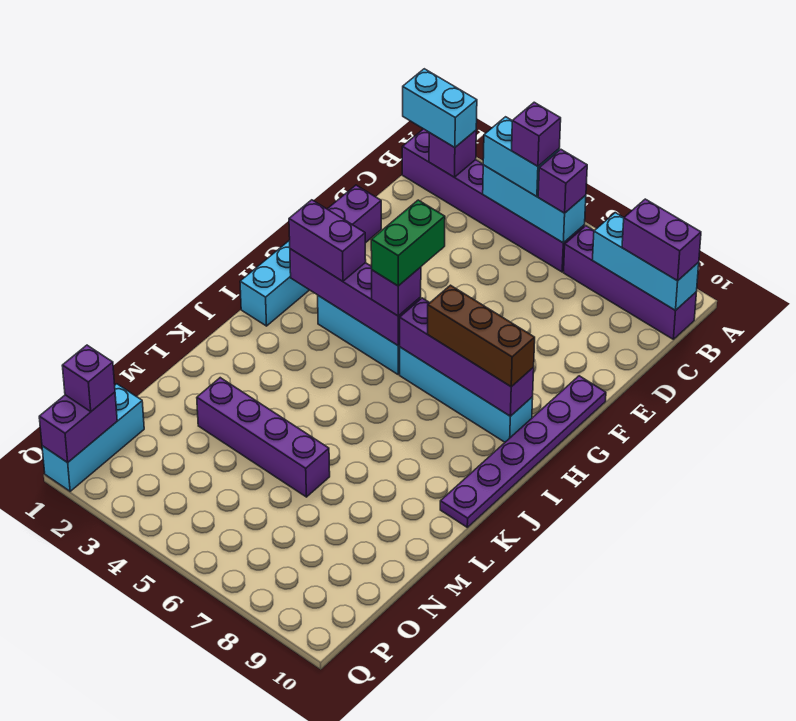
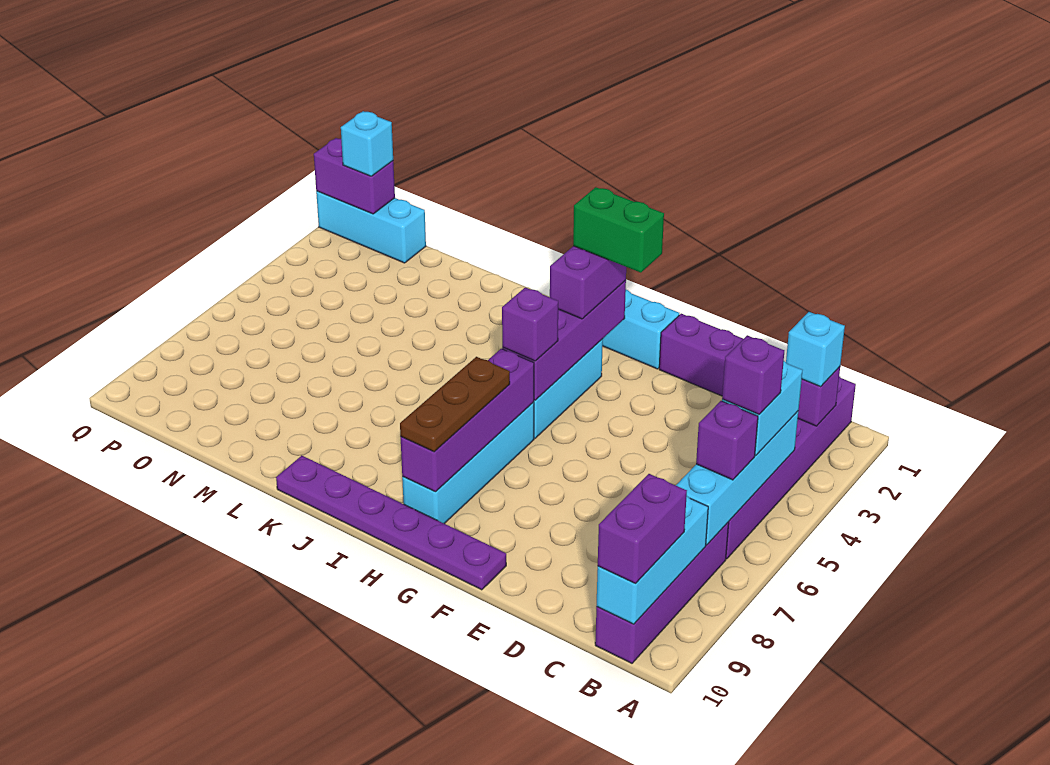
cyan brick B1:B2 level 3 -> cyan brick B2 level 3
cyan brick B4:B6 level 2 -> cyan brick B4:B7 level 2
green brick G5:H5 level 4 -> green brick G2:H2 level 4
brown brick H7:H9 level 3 -> brown plate H7:H9 level 3
purple brick M3:M6 level 1 -> none
purple brick P1 level 3 -> cyan brick P1 level 3

